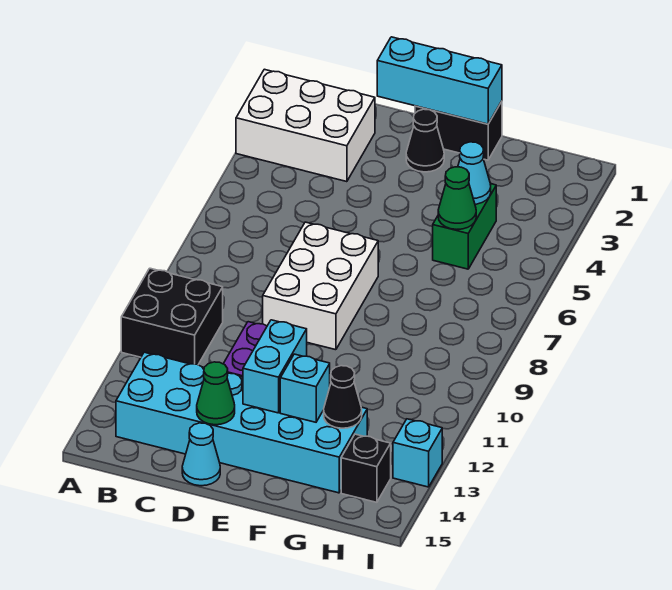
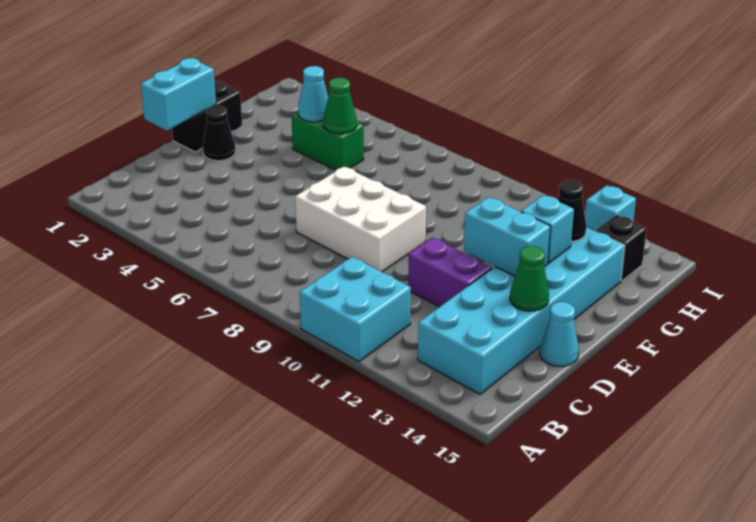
white brick A2:C3 level 1 -> none
black brick A10:B11 level 1 -> cyan brick A10:B11 level 1
cyan brick D1:F1 level 2 -> cyan brick D1:E1 level 2

